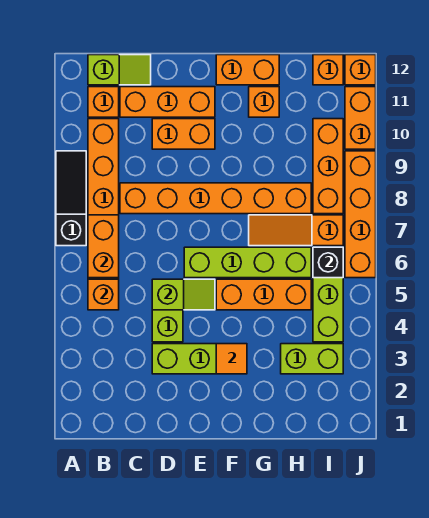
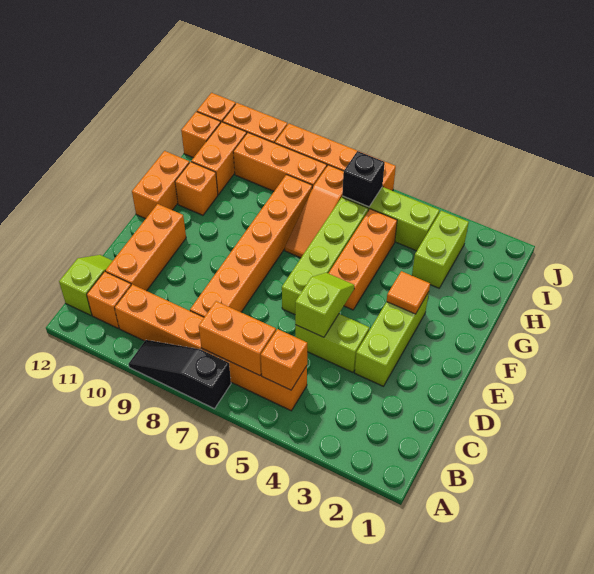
orange brick D10:E10 level 1 -> orange brick H11:I11 level 1

